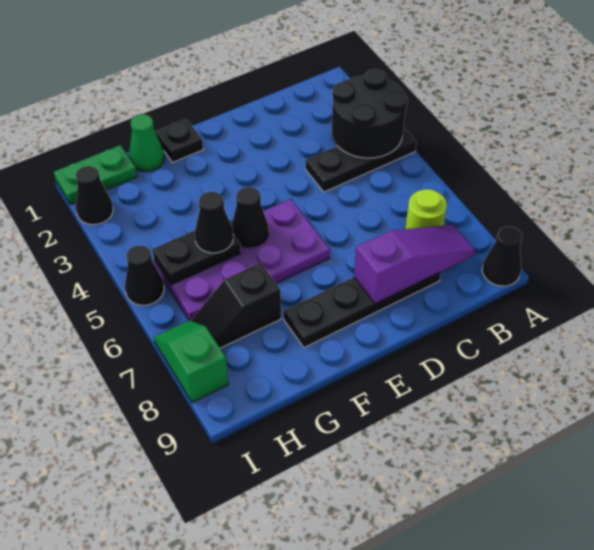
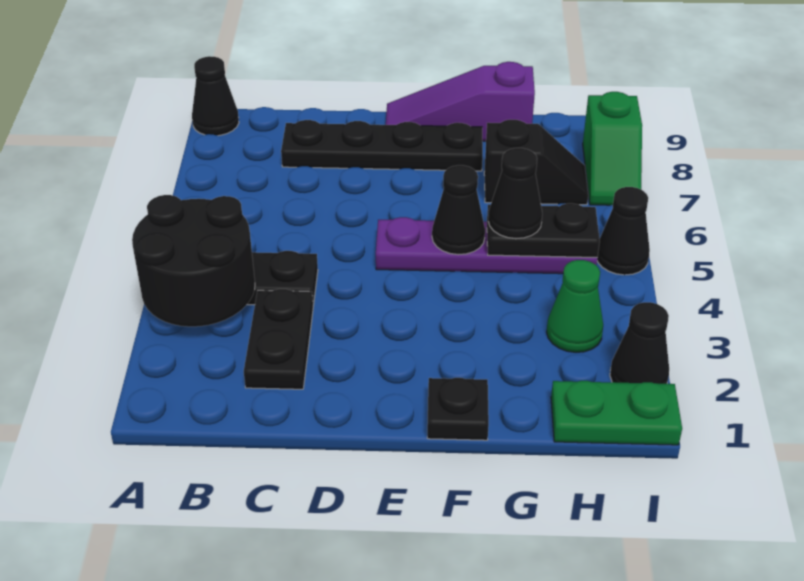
lime round brick B7 level 1 -> none
purple slope B8:D8 level 2 top D -> purple slope E9:G9 level 1 top G
none -> black plate C2:C3 level 1
purple plate E5:H6 level 1 -> purple plate E5:H5 level 1
green cone G1 level 1 -> green cone H3 level 1

